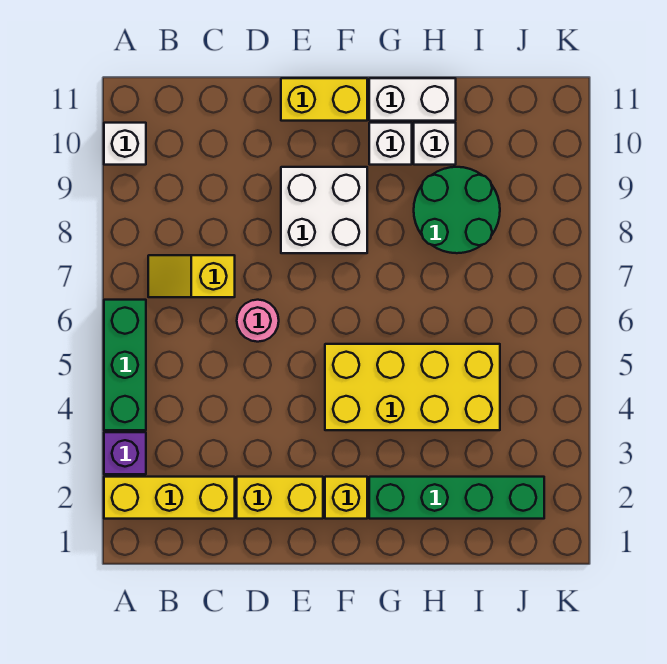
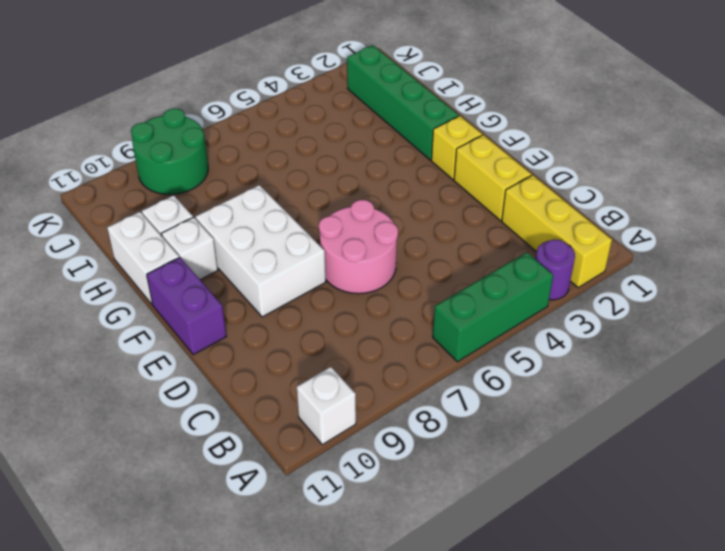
purple brick A3 level 1 -> purple round brick A3 level 1
yellow slope B7:C7 level 1 top C -> none
pink round brick D6 level 1 -> pink round brick D6:E7 level 1
white brick E8:F9 level 1 -> white brick E8:G9 level 1
yellow brick E11:F11 level 1 -> purple brick E11:F11 level 1
yellow brick F4:I5 level 1 -> none
green round brick H8:I9 level 1 -> green round brick J8:K9 level 1

